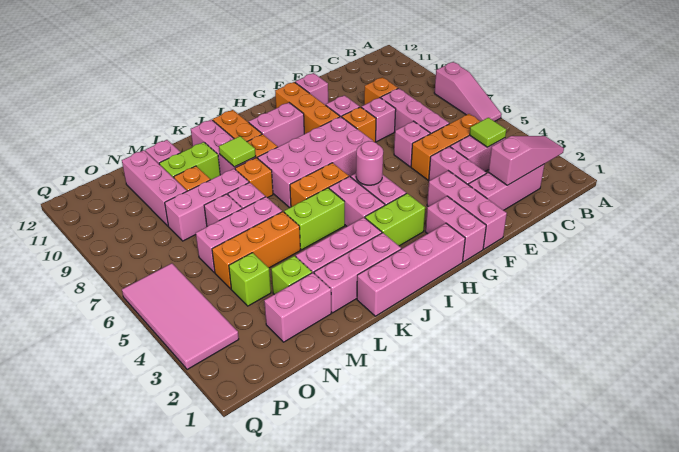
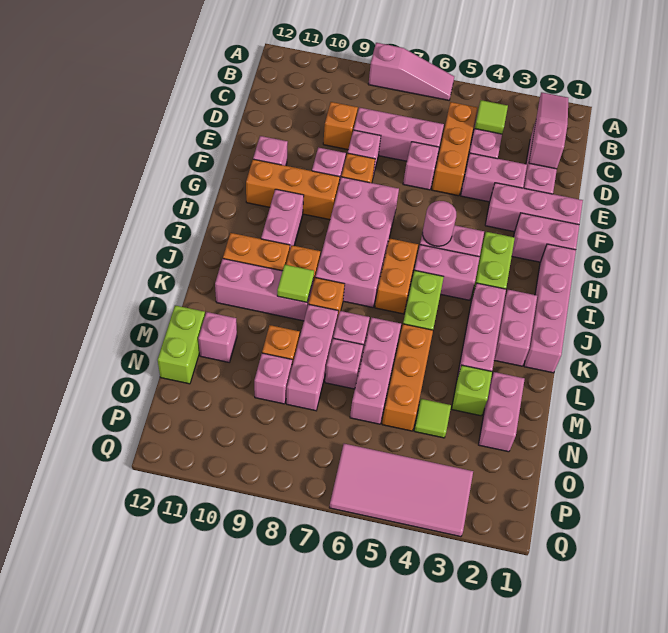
pink brick J2:L2 level 1 -> pink brick J2:K2 level 1
lime brick L10:M10 level 1 -> lime brick M12:N12 level 1
lime brick N4 level 1 -> lime tile N4 level 1
pink brick N9:N11 level 1 -> pink brick N9 level 1

